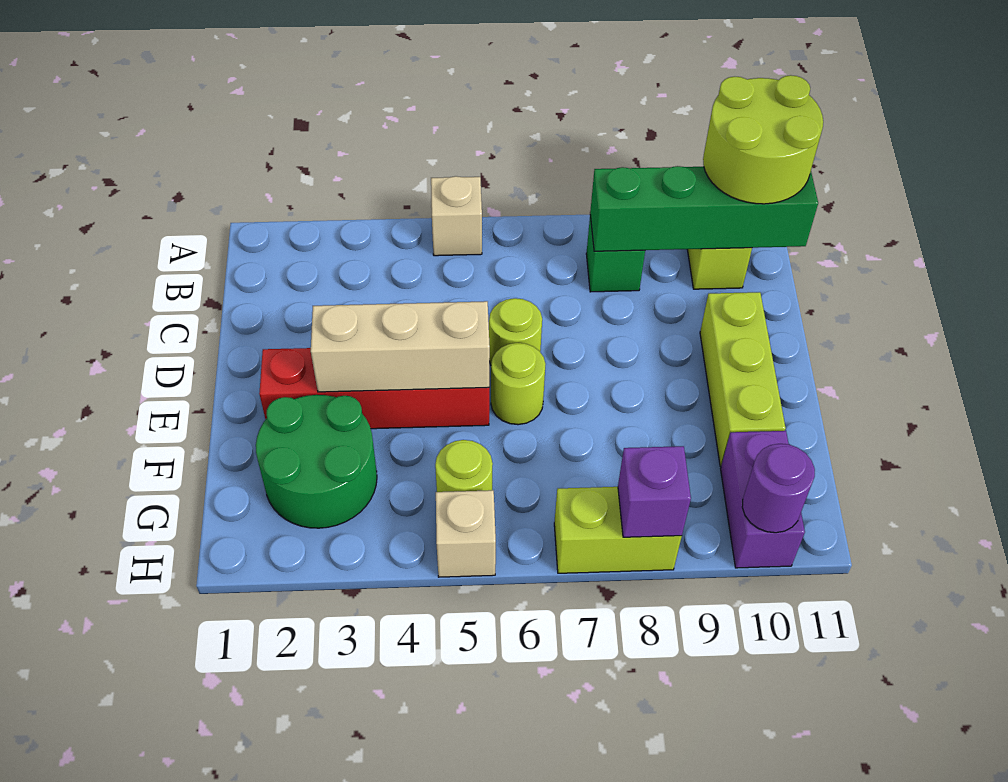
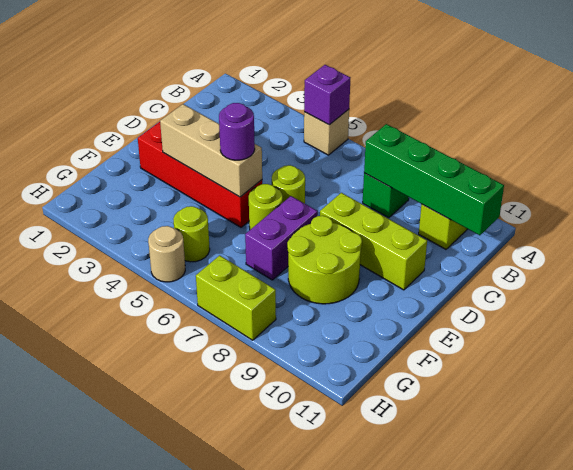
lime round brick A10:B11 level 3 -> lime round brick E8:F9 level 1
lime brick D10:F10 level 1 -> lime brick D8:D10 level 1
green round brick F2:G3 level 1 -> none
purple brick G10:H10 level 1 -> purple brick E7:F7 level 1
tan brick H5 level 1 -> tan round brick H5 level 1
purple brick H8 level 2 -> purple brick A5 level 2
purple round brick H10 level 2 -> purple round brick E5 level 3

